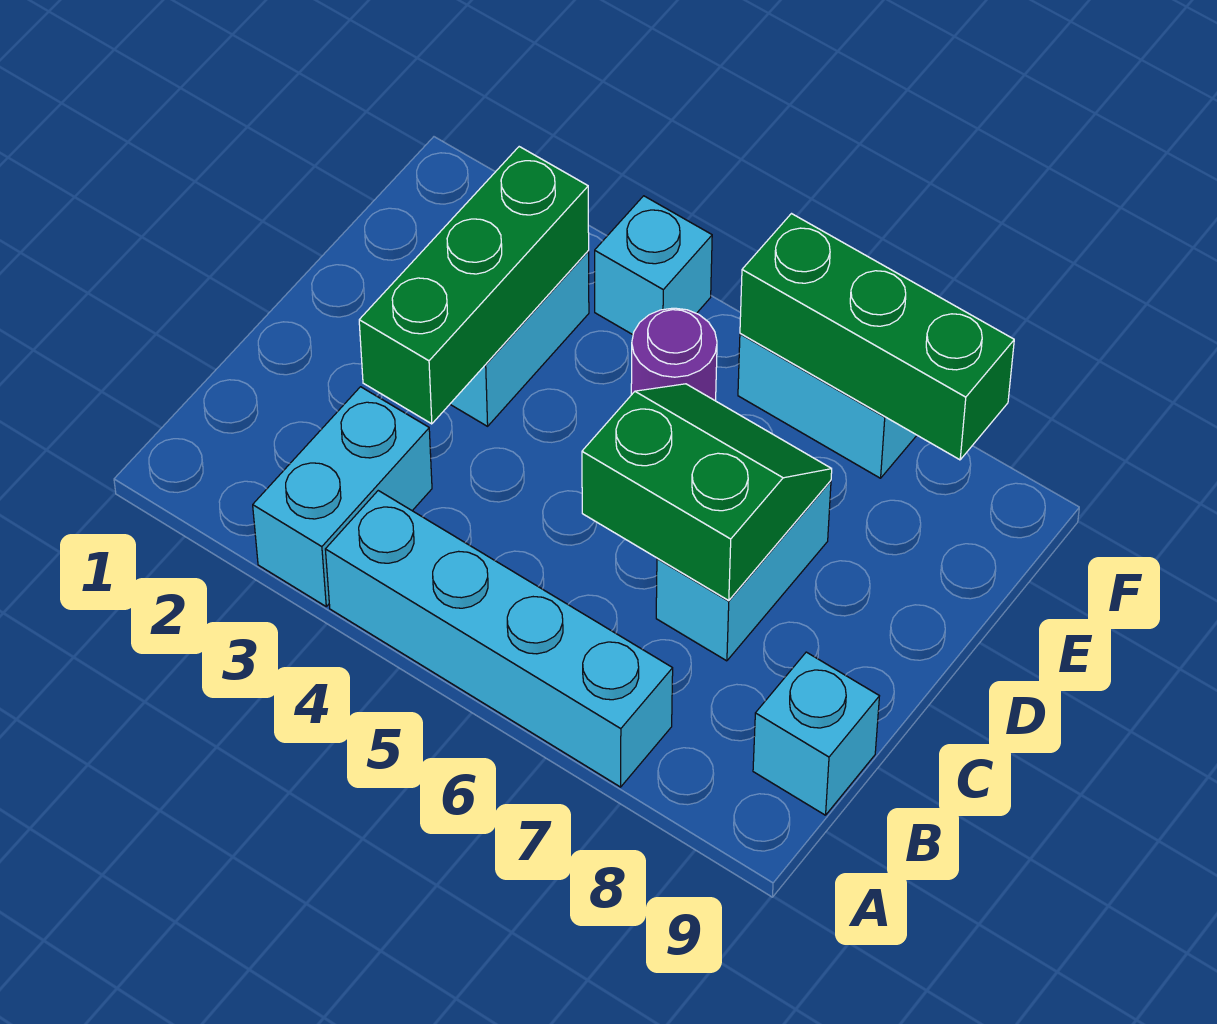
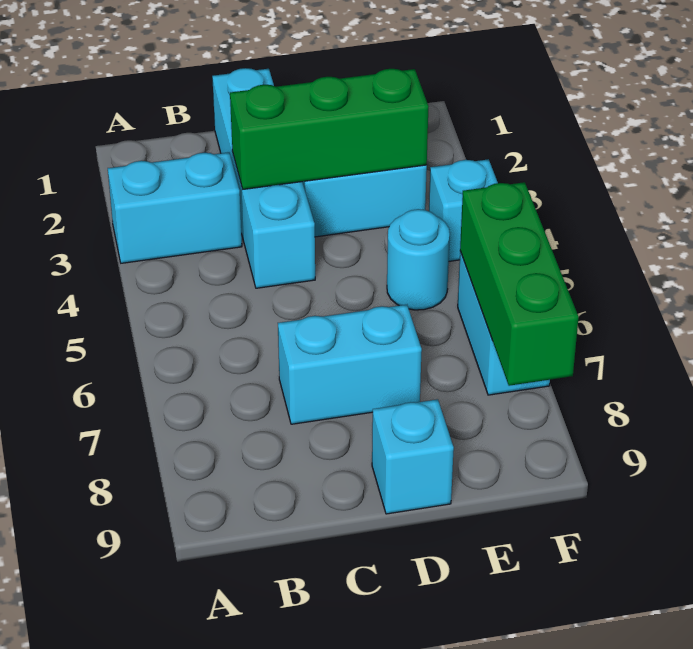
cyan brick A4:A7 level 1 -> cyan brick C1:C4 level 1
cyan brick B9 level 1 -> cyan brick D9 level 1
green slope C6:D7 level 2 top C -> none
purple round brick E5 level 1 -> cyan round brick E5 level 1

